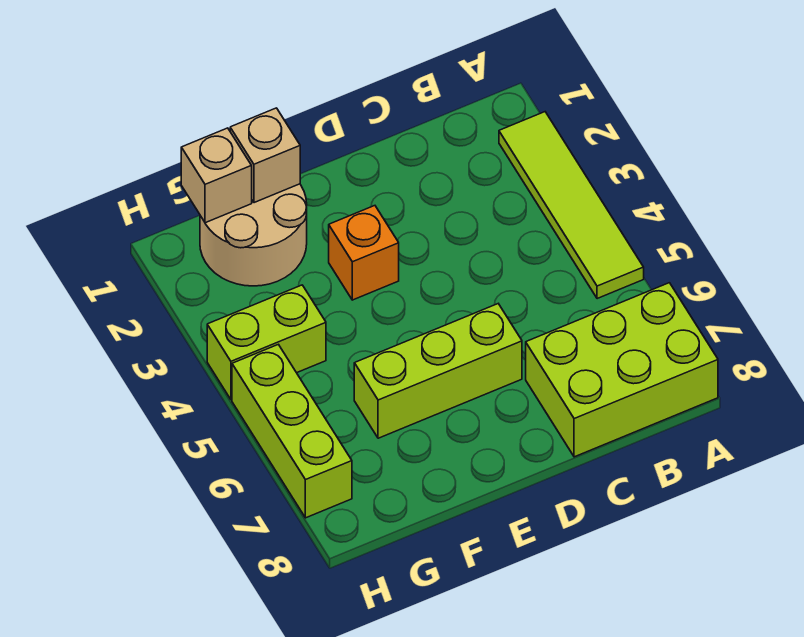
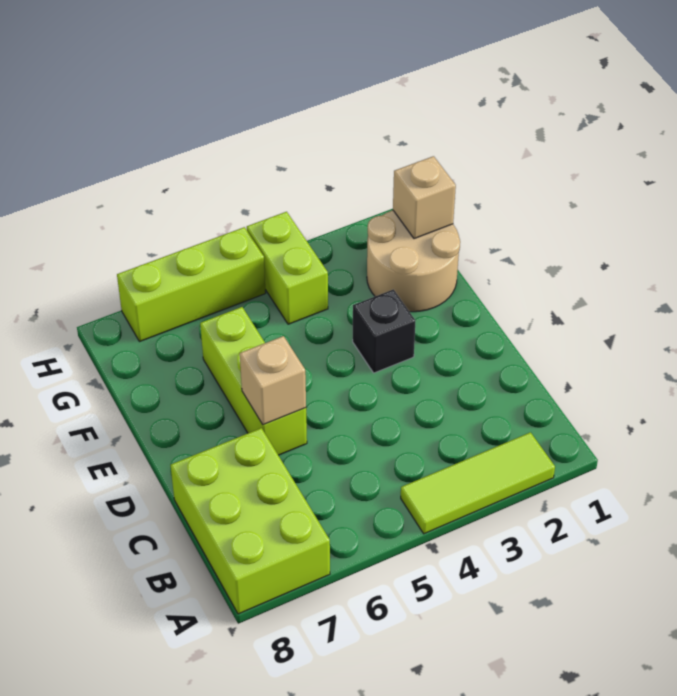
lime tile A2:A5 level 1 -> lime tile A2:A4 level 1
orange brick E3 level 1 -> black brick E3 level 1
tan brick F1 level 2 -> tan brick D6 level 2

